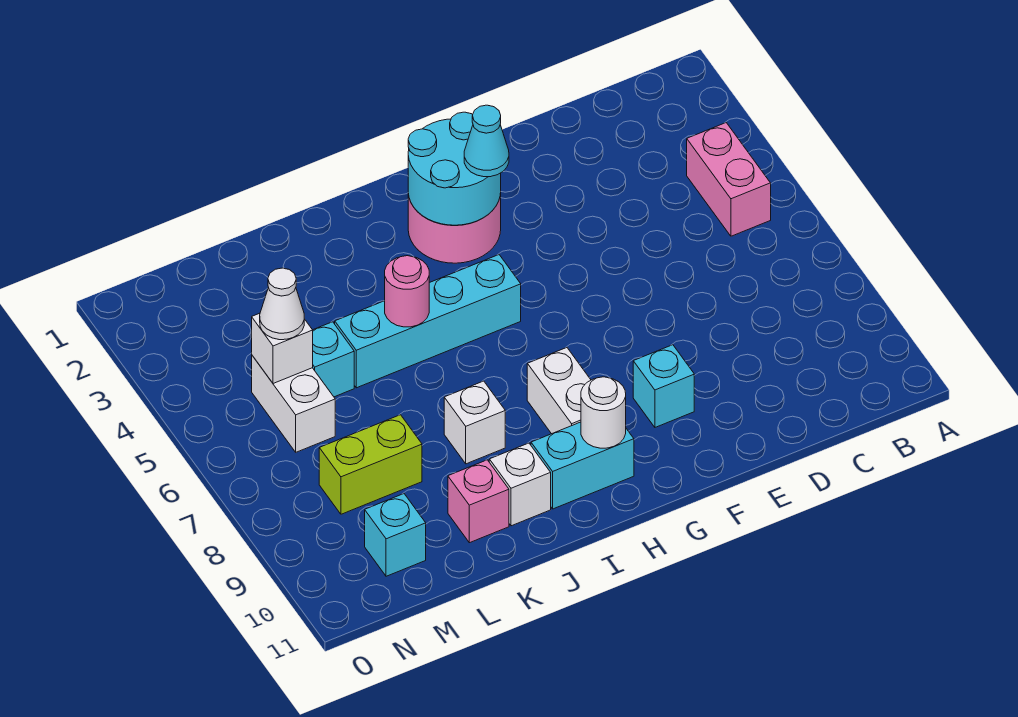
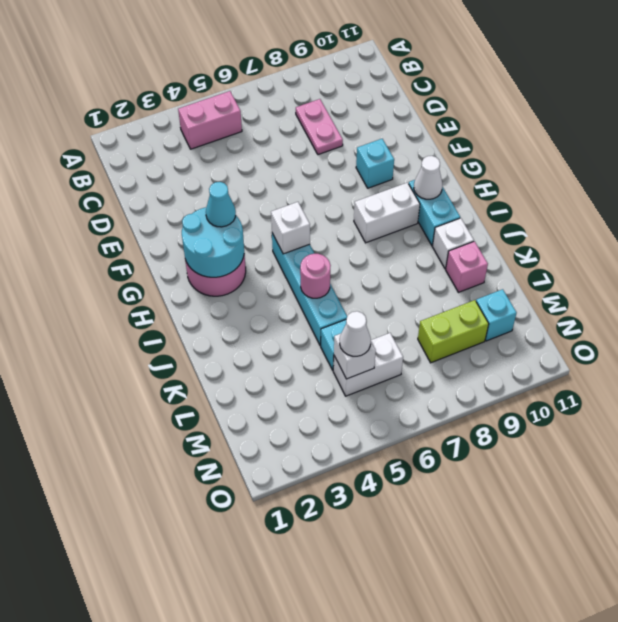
none -> pink plate C8:D8 level 1
white round brick H10 level 2 -> white cone H10 level 2
white brick J8 level 1 -> white brick H5 level 2
lime brick L8:M8 level 1 -> lime brick M8:M9 level 1

